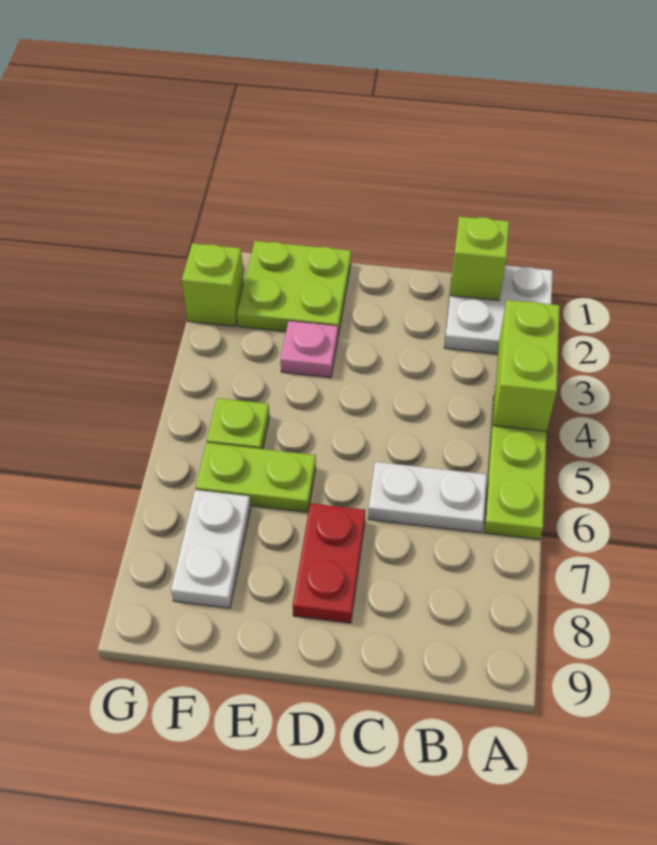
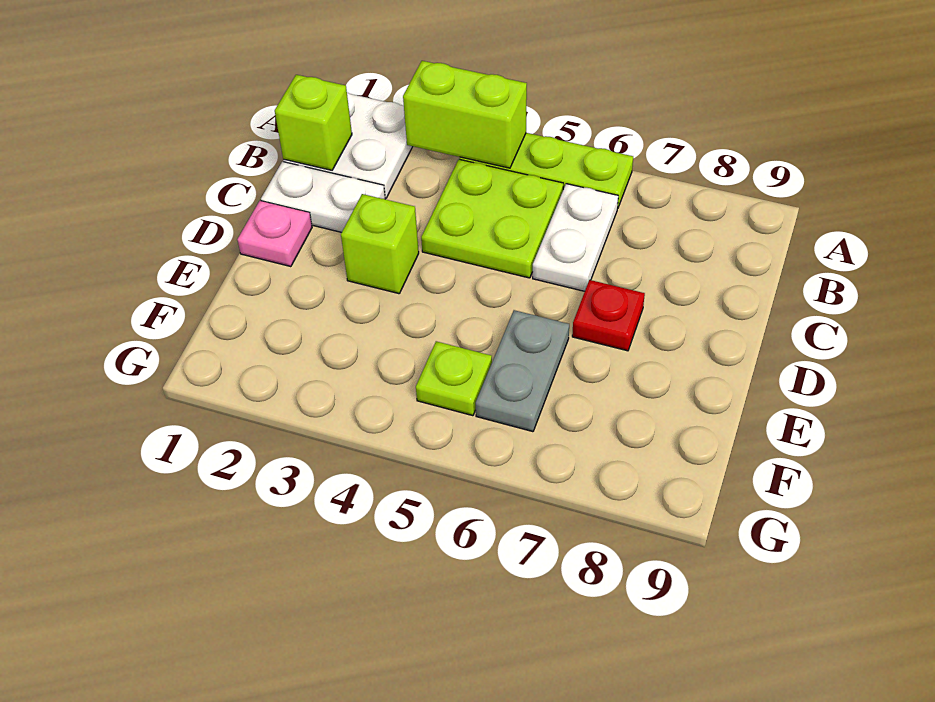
red plate D7:D8 level 1 -> red plate D7 level 1
lime plate E1:F2 level 1 -> lime plate B4:C5 level 1
pink plate E3 level 1 -> pink plate D1 level 1
lime plate E6:F6 level 1 -> grey plate E6:F6 level 1
white plate F7:F8 level 1 -> white plate C1:C2 level 1
lime brick G2 level 1 -> lime brick D3 level 1

